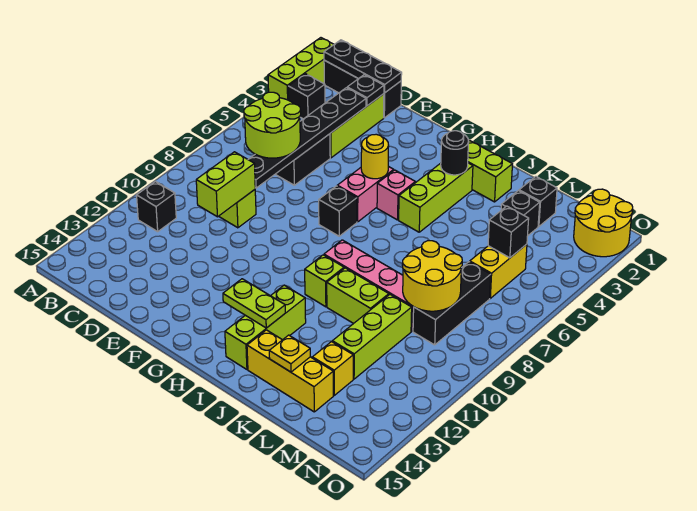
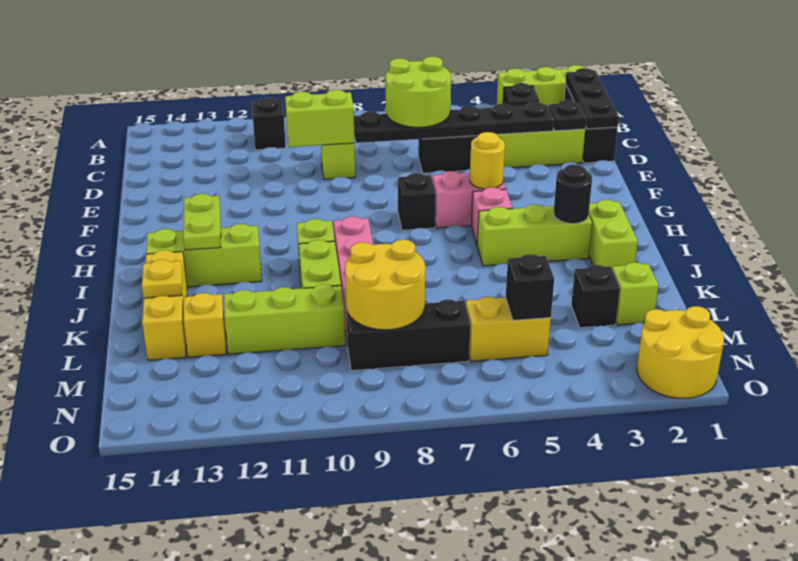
black brick L2 level 1 -> lime brick L2 level 1

